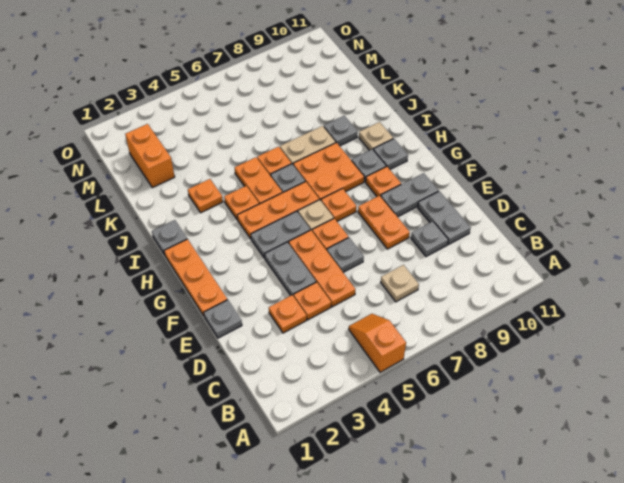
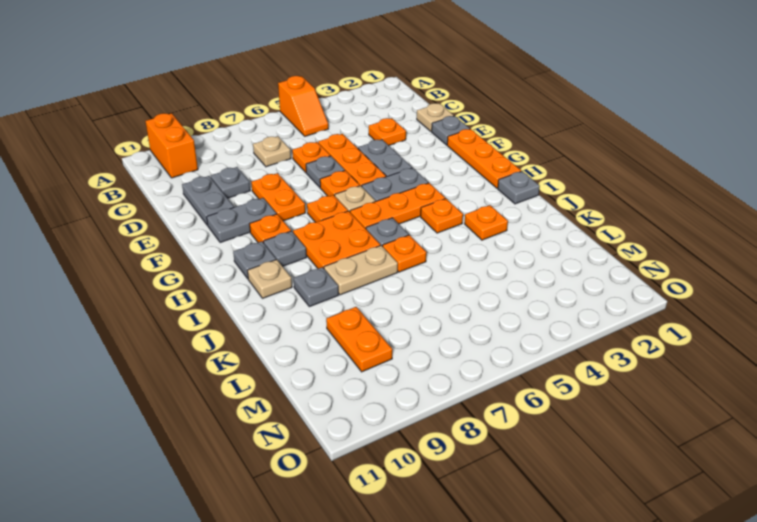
none -> tan plate D1 level 1
orange plate D4 level 1 -> orange plate D6 level 1
orange plate I5:J5 level 1 -> orange plate L9:M9 level 1
orange brick L2:M2 level 1 -> orange brick A10:B10 level 1

